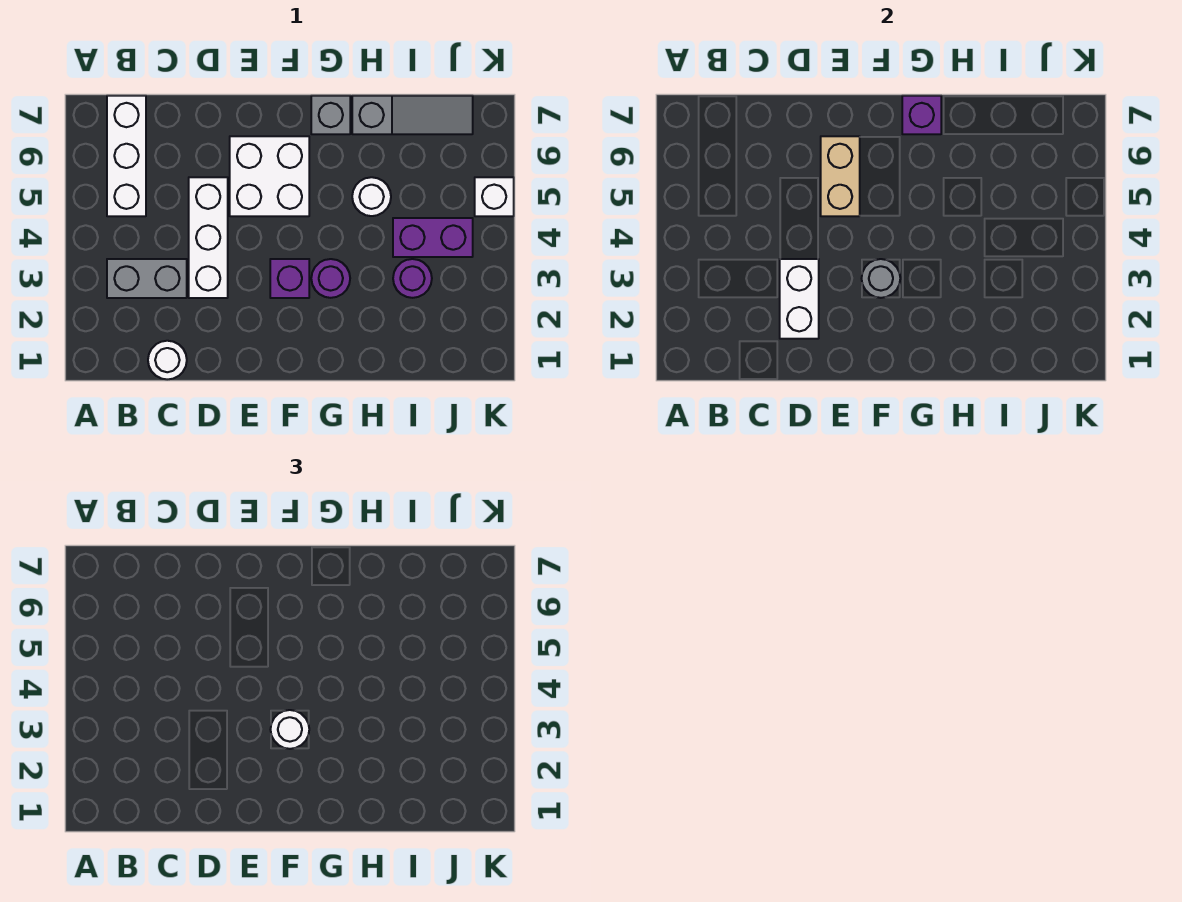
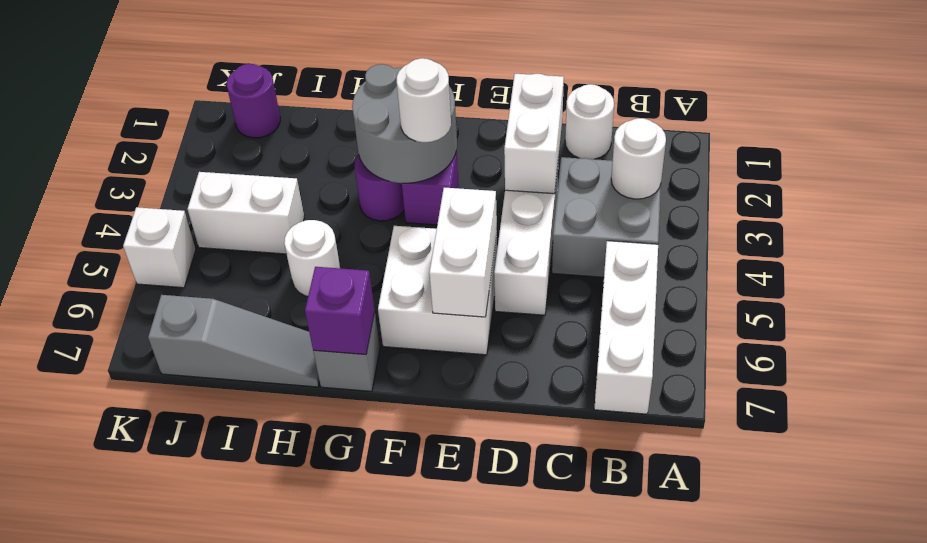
grey brick B3:C3 level 1 -> grey brick B3:C4 level 1
none -> white round brick B3 level 2
tan brick E5:E6 level 2 -> white brick E5:E6 level 2
grey round brick F3 level 2 -> grey round brick F2:G3 level 2
grey slope H7:J7 level 1 top H -> grey slope H7:J7 level 1 top J
purple round brick I3 level 1 -> purple round brick J1 level 1
purple brick I4:J4 level 1 -> white brick I4:J4 level 1

